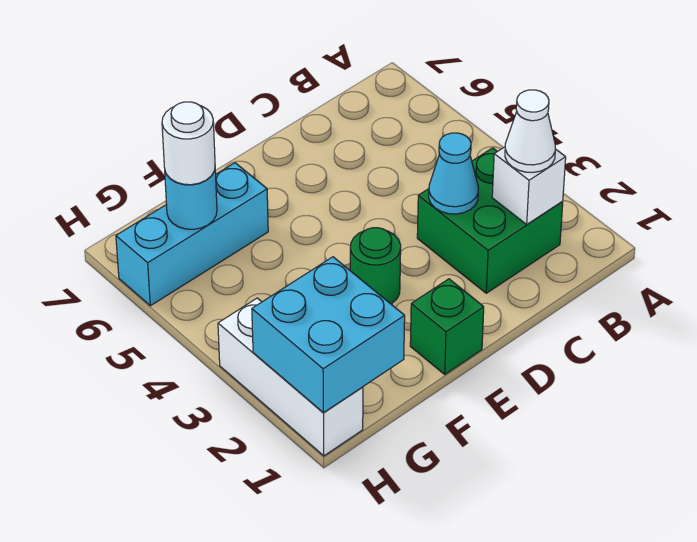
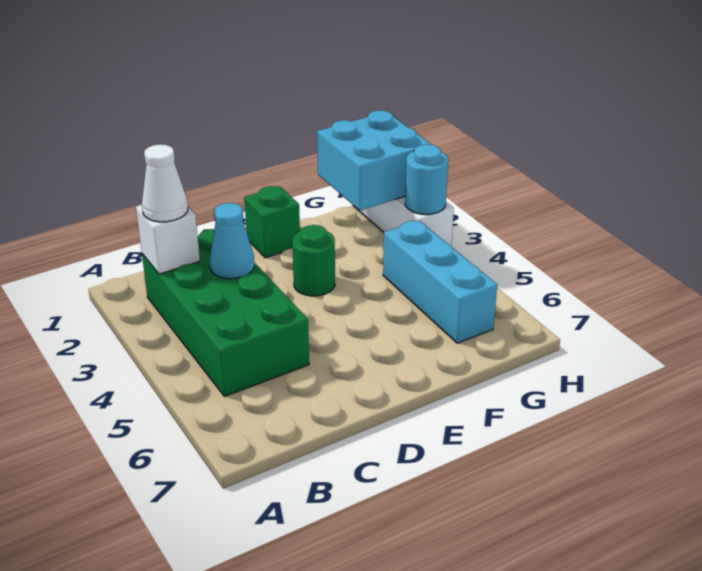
green brick B2:C3 level 1 -> green brick B2:C5 level 1
cyan brick F6:H6 level 1 -> cyan brick G4:G6 level 1
cyan round brick G6 level 2 -> cyan round brick H3 level 2
white round brick G6 level 3 -> none

